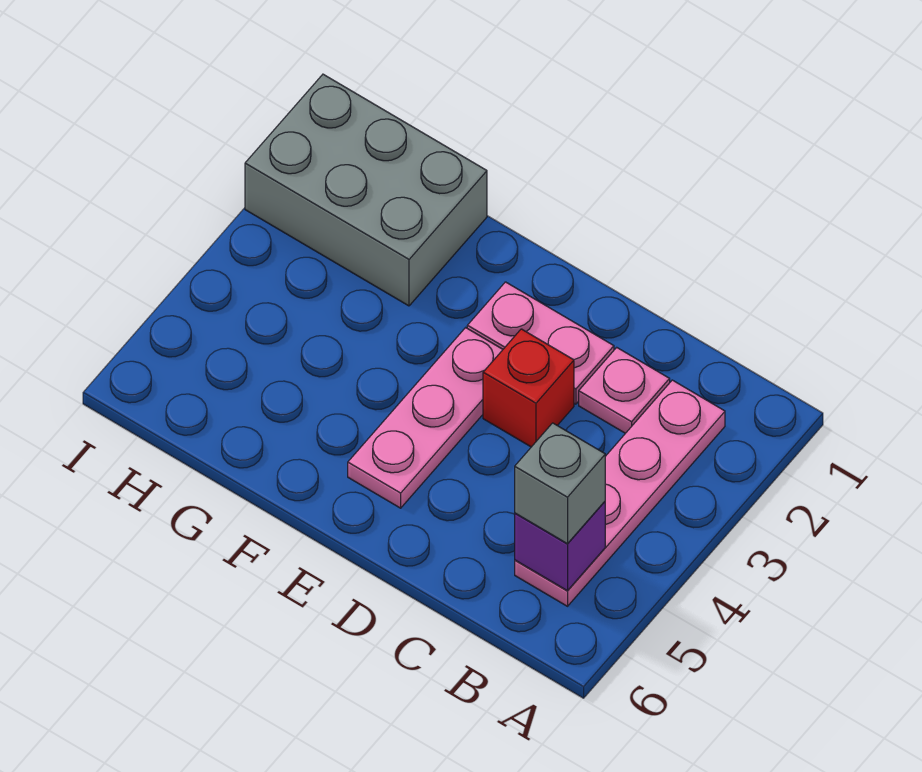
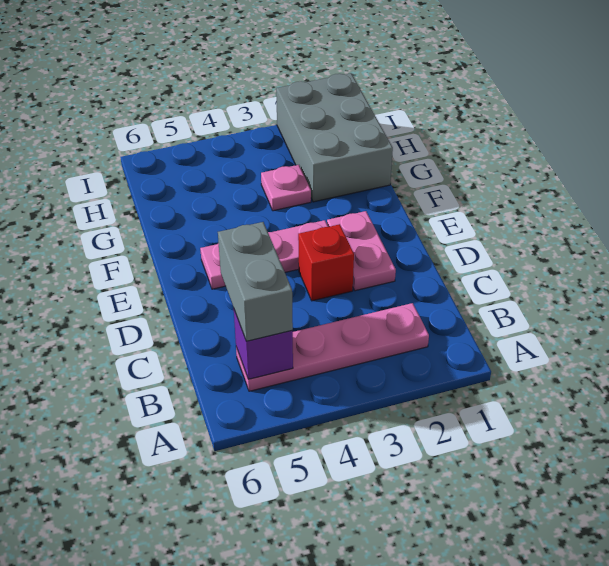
grey brick B5 level 3 -> grey brick B5:C5 level 3
pink plate C2 level 1 -> pink plate G3 level 1

